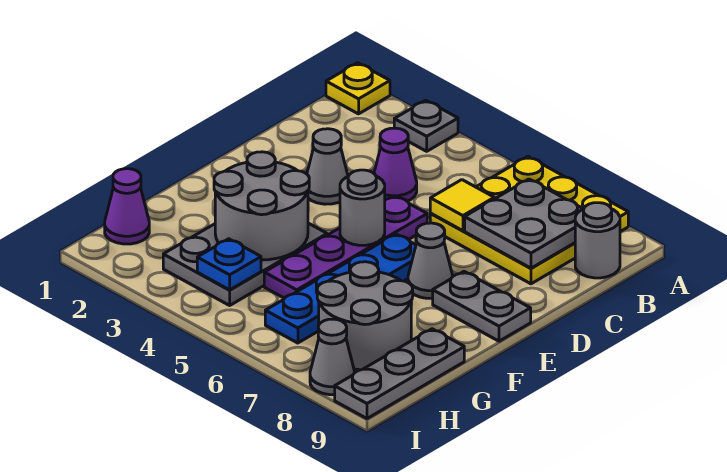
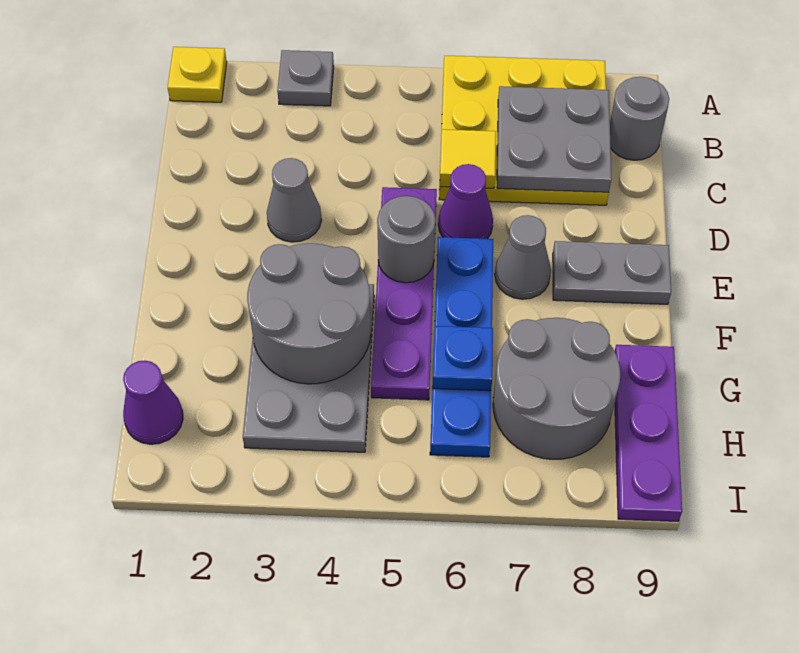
purple cone C4 level 1 -> purple cone D6 level 1
grey plate G9:I9 level 1 -> purple plate G9:I9 level 1
blue plate H4 level 2 -> blue plate G6 level 2
grey cone I8 level 1 -> none

